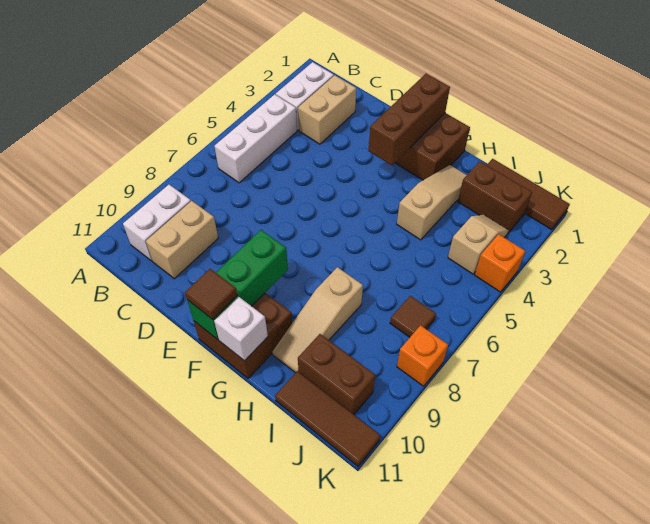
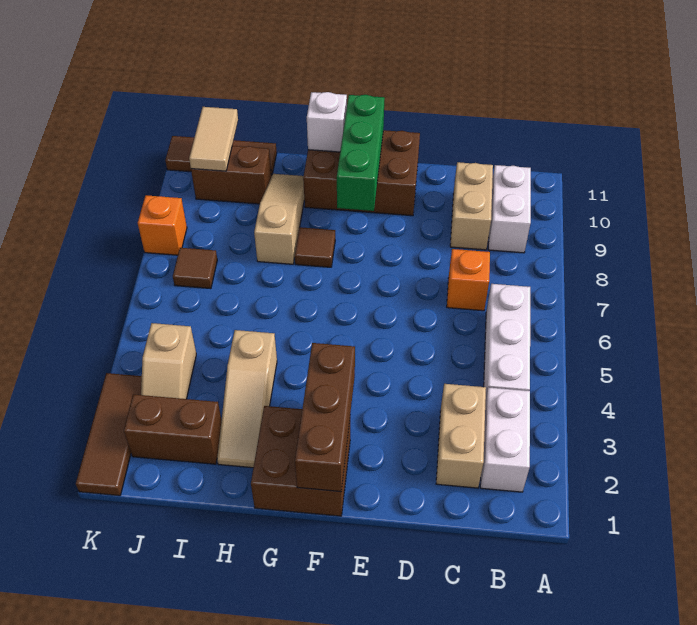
brown brick F10:G11 level 1 -> brown brick E10:G11 level 1
brown tile F11 level 3 -> brown tile G8 level 1
brown tile I1:K1 level 1 -> brown tile K1:K3 level 1
none -> tan tile J10:J11 level 2
orange brick K4 level 1 -> orange brick C7 level 1

